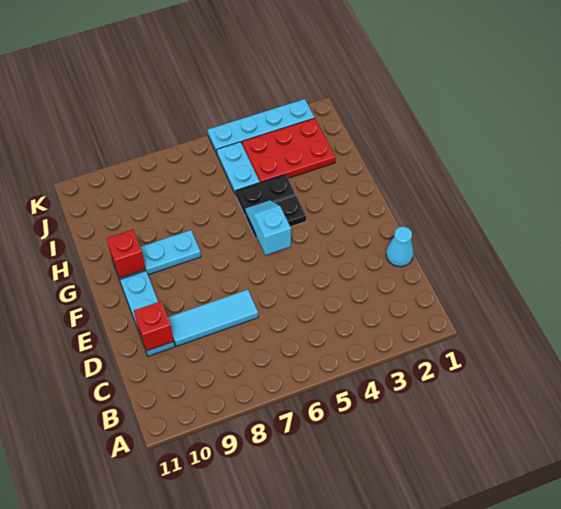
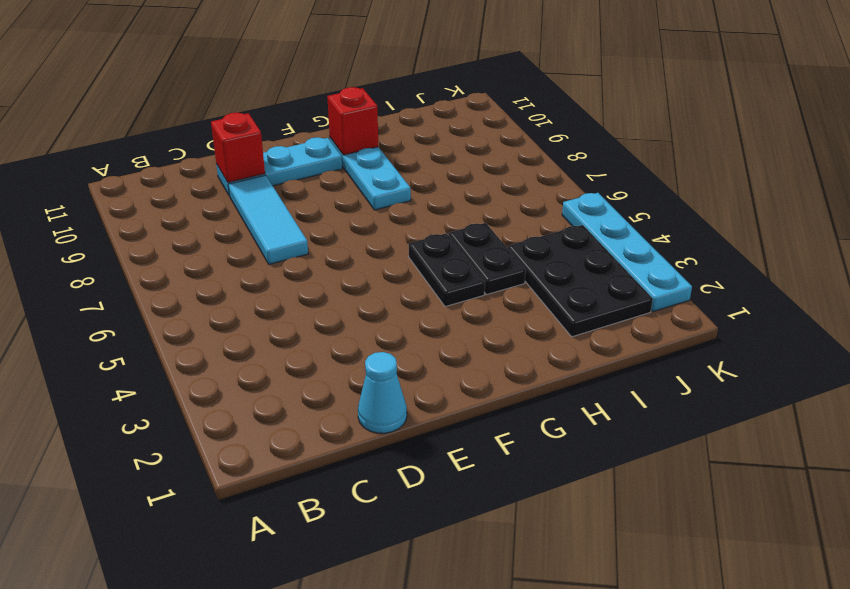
cyan slope F5:G5 level 2 top F -> none
red plate I2:J4 level 1 -> black plate I2:J4 level 1
cyan plate I5:J5 level 1 -> none

